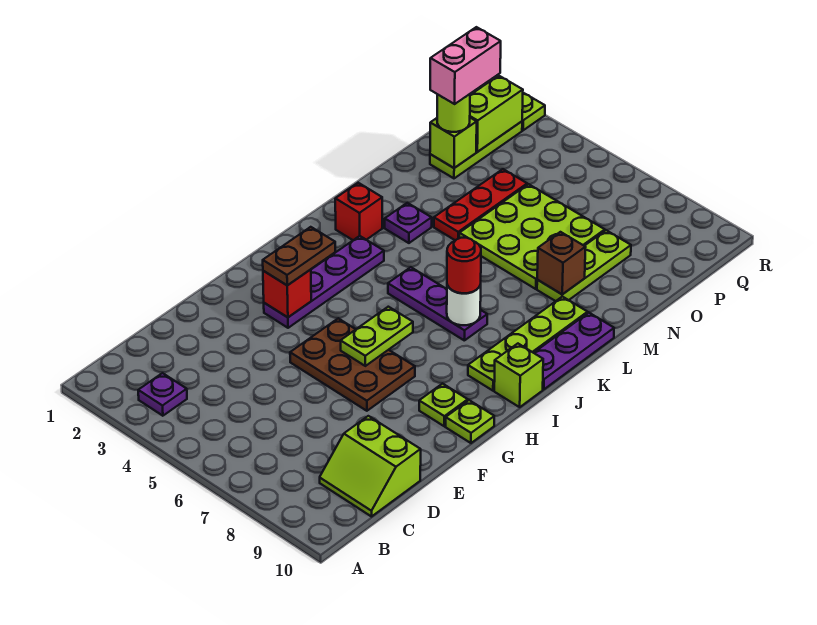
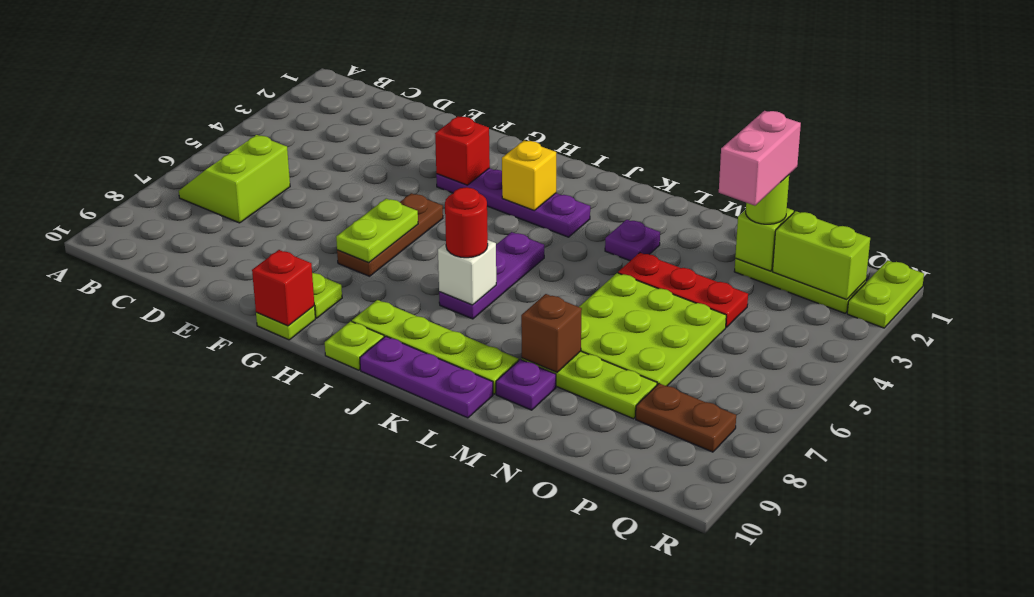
purple plate B3 level 1 -> purple plate M9 level 1
lime slope C9:D10 level 1 top D -> lime slope B6:C7 level 1 top C
brown plate F5:G7 level 1 -> brown plate G5:G7 level 1
brown plate G3:H3 level 3 -> brown plate P8:Q8 level 1
lime plate G6:H6 level 2 -> lime plate G6:G7 level 2
none -> yellow brick I3 level 2
lime brick I10 level 1 -> lime plate I10 level 1
white round brick J7 level 2 -> white brick J7 level 2
red brick K2 level 1 -> red brick G10 level 2
pink brick O2:P2 level 4 -> pink brick O2:O3 level 4

